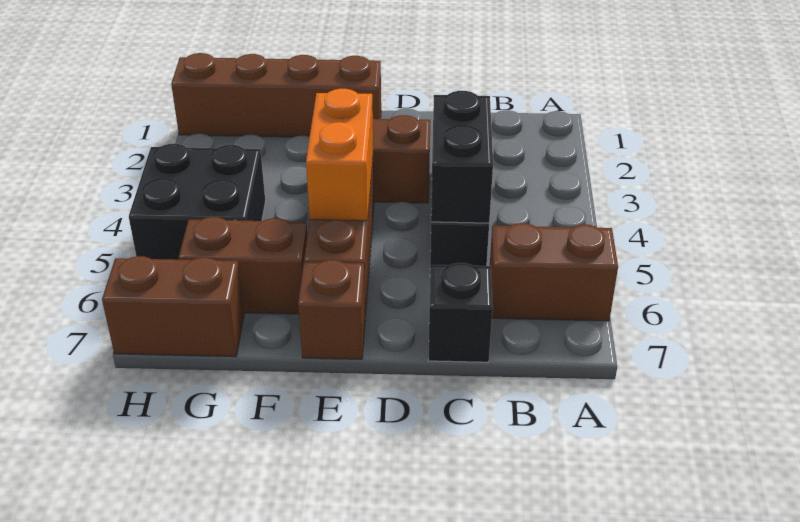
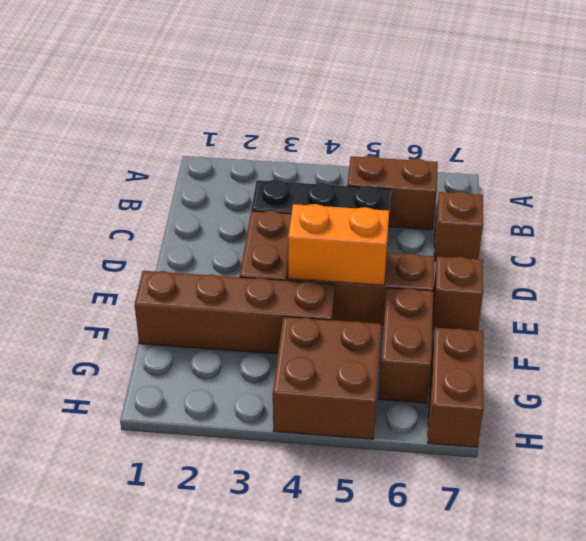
brown brick A6:B6 level 1 -> brown brick B5:B6 level 1
black brick C4:C5 level 2 -> none
black brick C7 level 1 -> brown brick C7 level 1
brown brick E1:H1 level 1 -> brown brick F1:F4 level 1
black brick G4:H5 level 1 -> brown brick G4:H5 level 1

